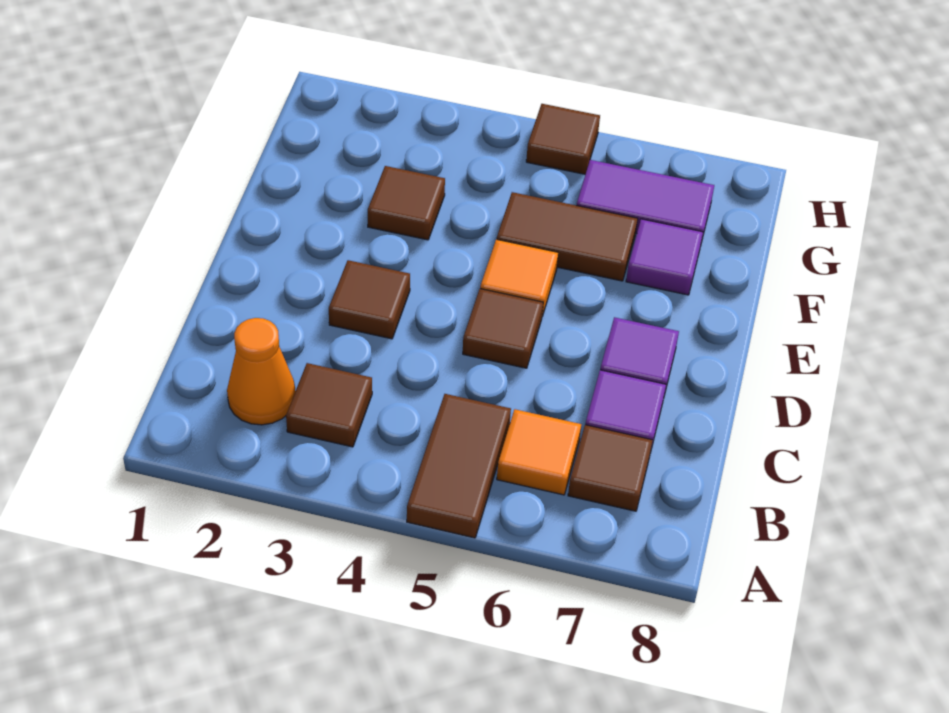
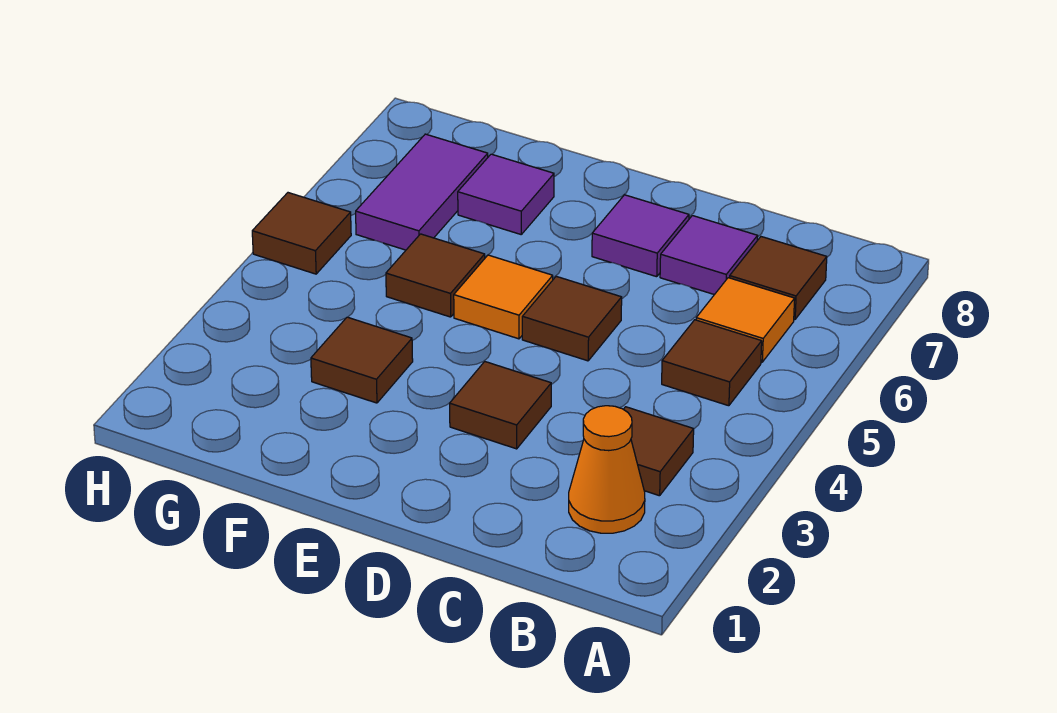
brown tile A5:B5 level 1 -> brown tile B5 level 1
brown tile F5:F6 level 1 -> brown tile F5 level 1

